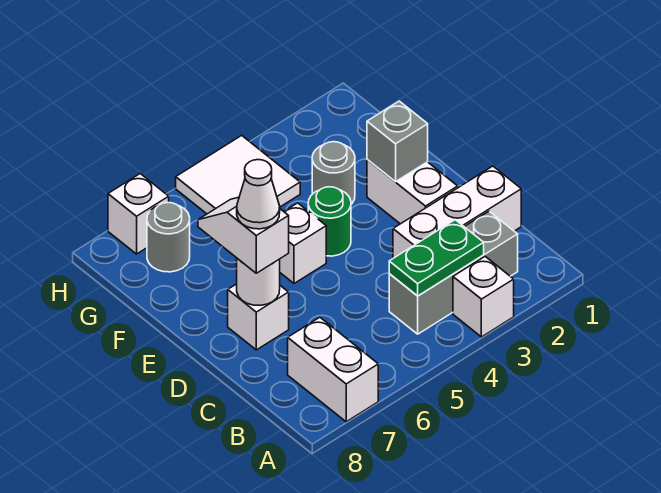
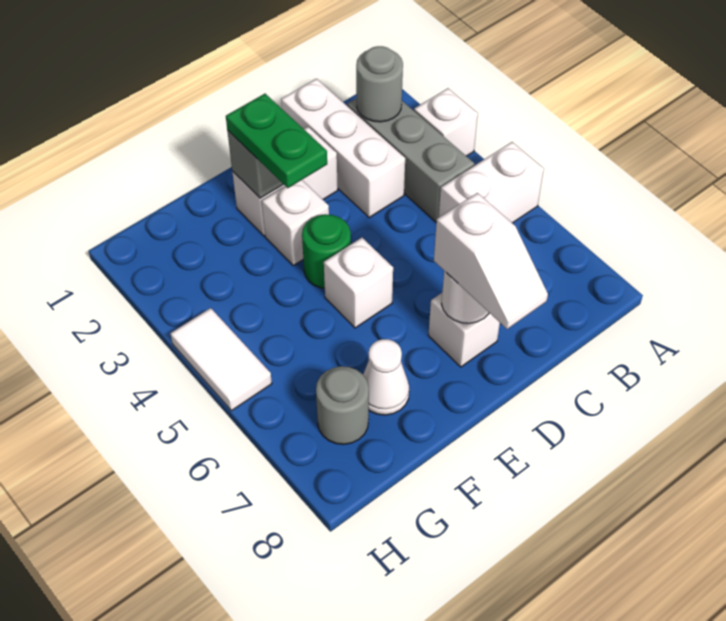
white brick A7:B7 level 1 -> white brick A5:B5 level 1
green plate B3:B4 level 2 -> green plate E2:E3 level 3
white slope D7:E7 level 3 top D -> white slope D7:D8 level 3 top 7
white cone D7 level 4 -> white cone F7 level 1
grey round brick F3 level 1 -> grey round brick B2 level 2
white tile G4:H5 level 1 -> white tile H4:H5 level 1
white brick H7 level 1 -> white brick E3 level 1

